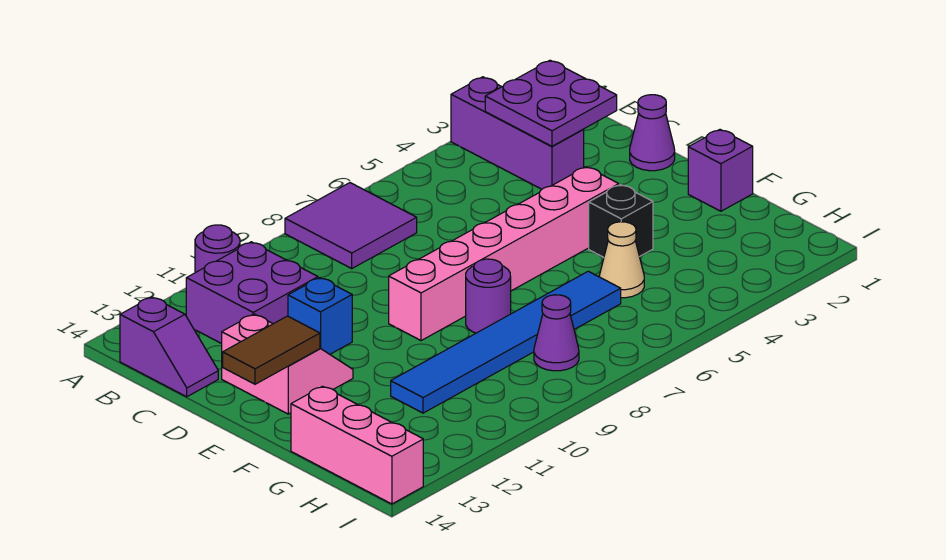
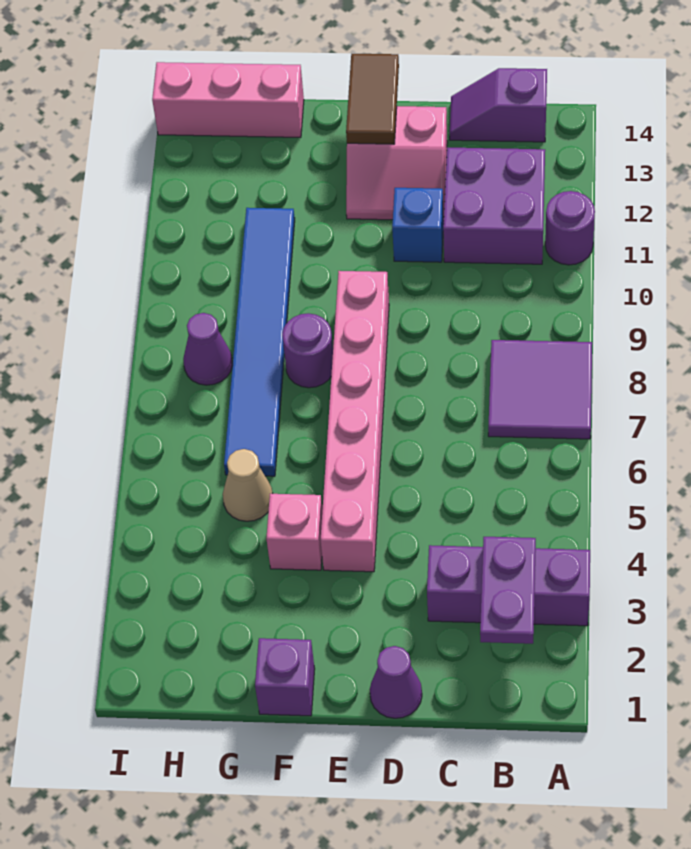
purple plate B2:C3 level 2 -> purple plate B2:B3 level 2
black brick F4 level 1 -> pink brick F4 level 1

